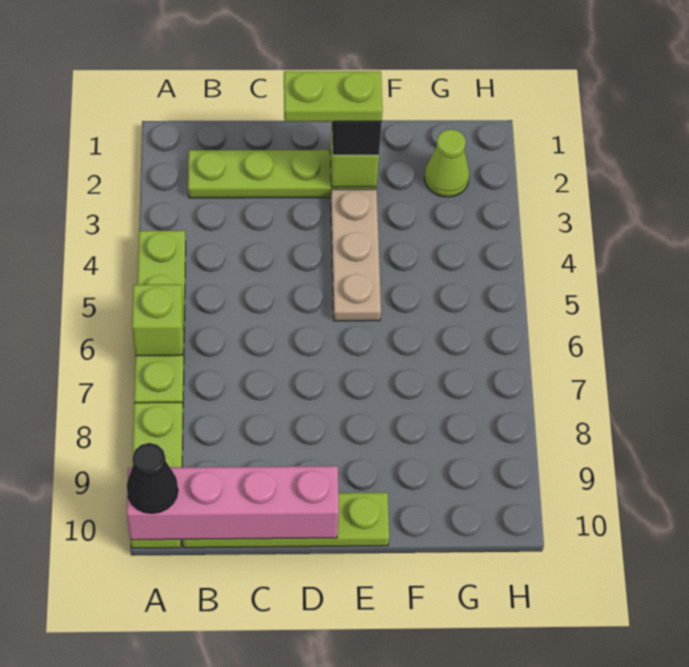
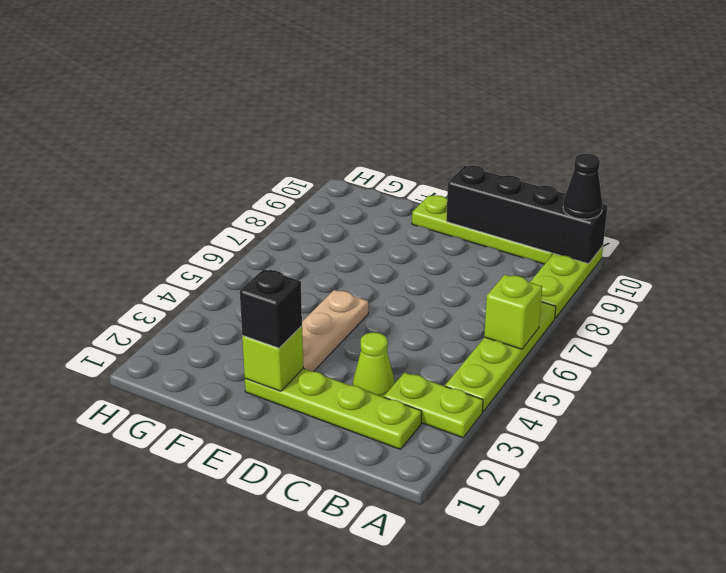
pink brick A10:D10 level 2 -> black brick A10:D10 level 2
lime plate D2:E2 level 4 -> lime plate A3:B3 level 1
lime cone G2 level 1 -> lime cone C3 level 1

